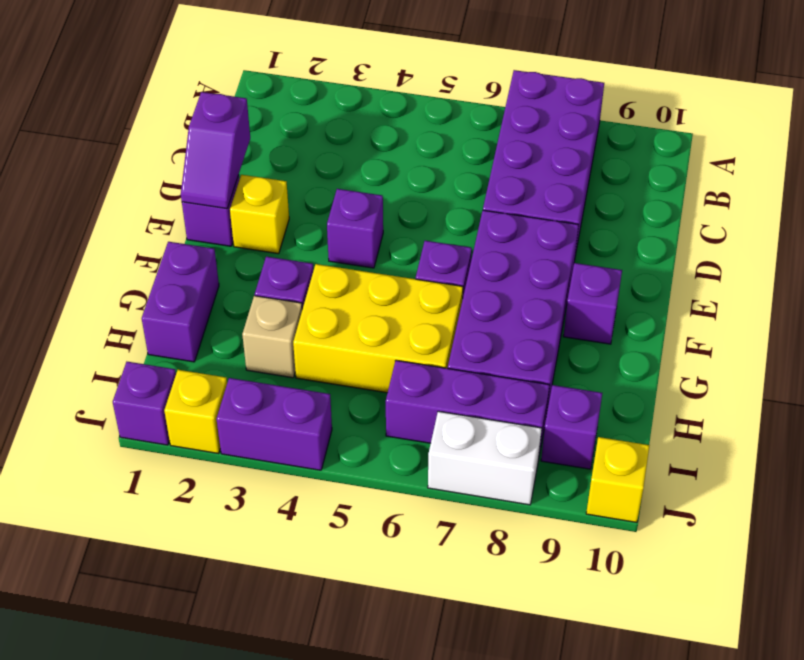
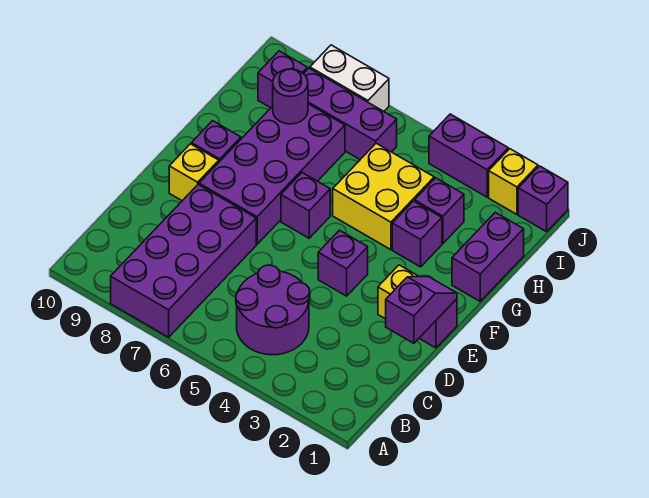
none -> purple round brick B4:C5 level 1
yellow brick G4:H6 level 1 -> yellow brick G4:H5 level 1
tan brick H3 level 1 -> purple brick H3 level 1
none -> purple round brick H8 level 2
yellow brick J10 level 1 -> yellow brick E9 level 1

